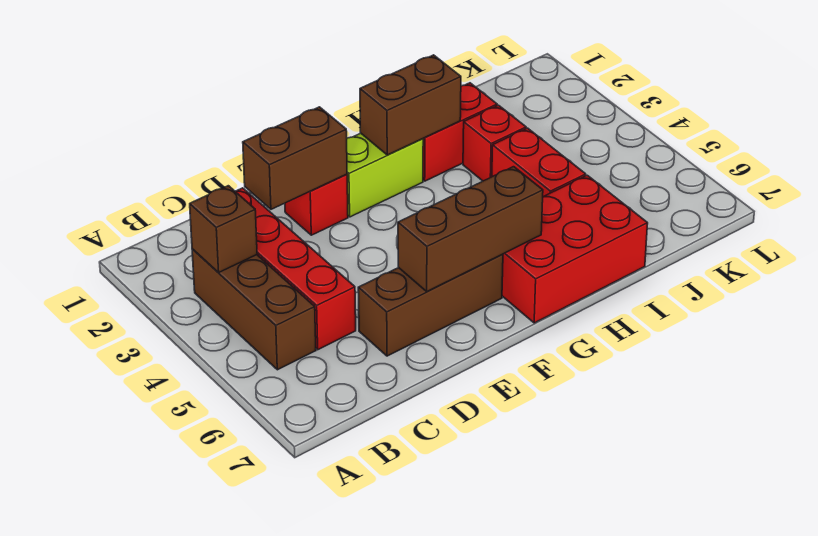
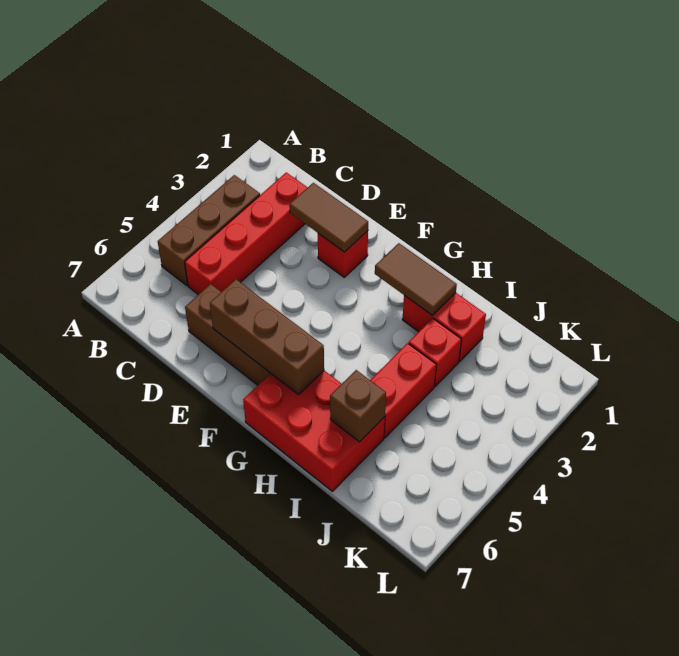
brown brick B3 level 2 -> brown brick I6 level 2
brown brick D2:E2 level 2 -> brown tile D2:E2 level 2
lime brick F2:G2 level 1 -> none
brown brick G2:H2 level 2 -> brown tile G2:H2 level 2

